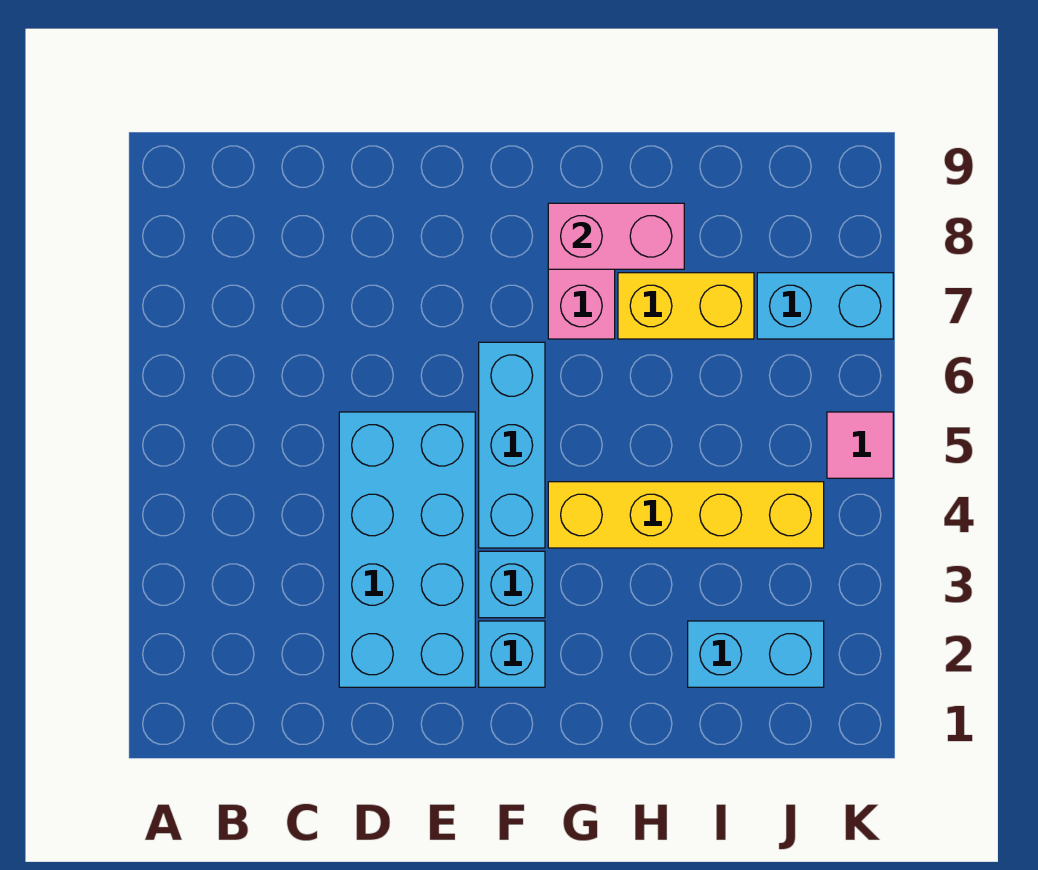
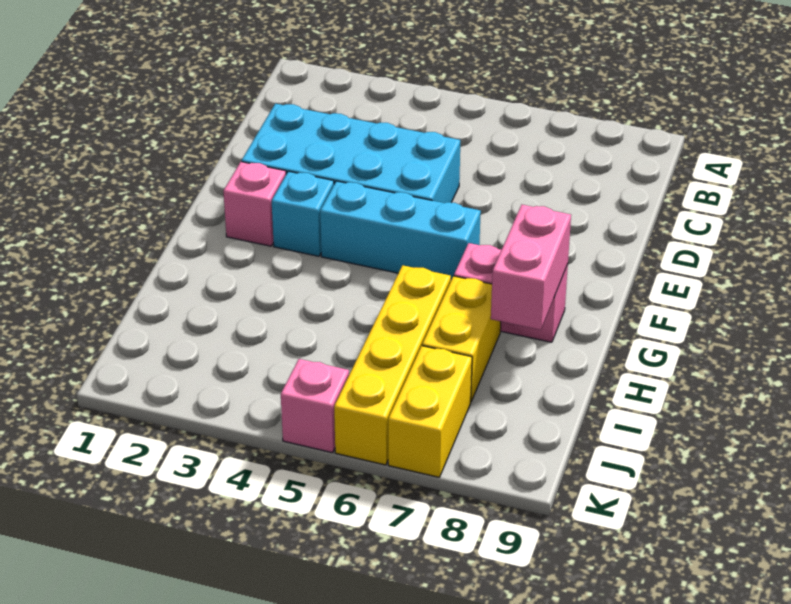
cyan brick F2 level 1 -> pink brick F2 level 1
yellow brick G4:J4 level 1 -> yellow brick H6:K6 level 1
cyan brick I2:J2 level 1 -> none
cyan brick J7:K7 level 1 -> yellow brick J7:K7 level 1
pink tile K5 level 1 -> pink brick K5 level 1

